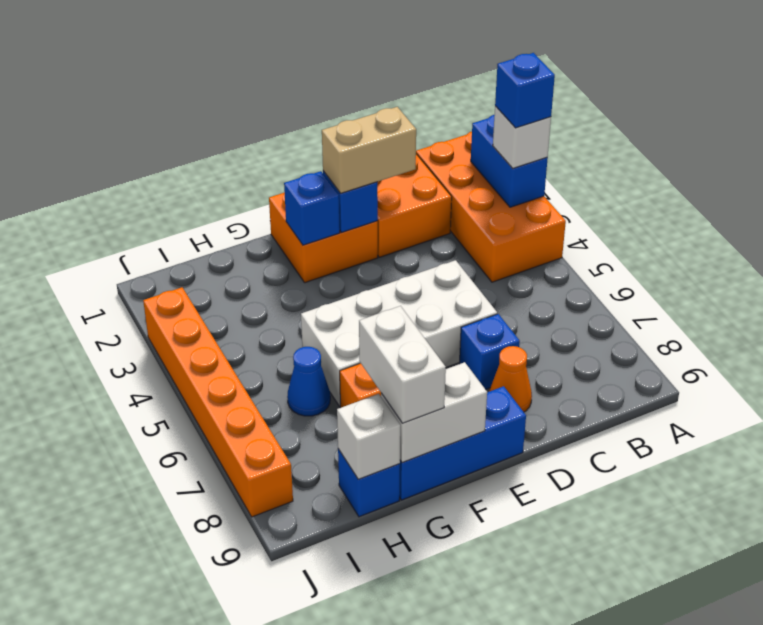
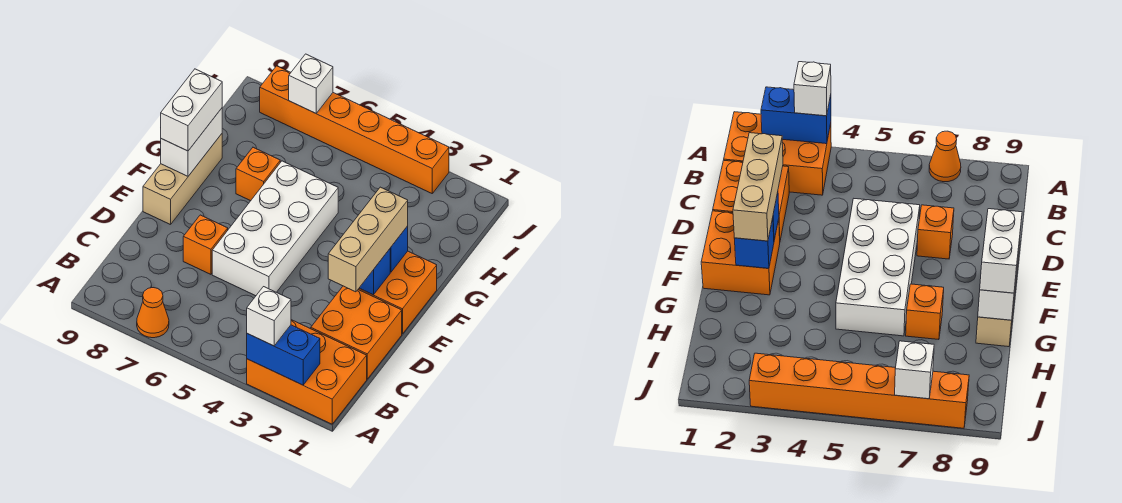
orange brick A1:B4 level 1 -> orange brick A1:B3 level 1
blue brick A3 level 4 -> none
tan brick D2:E2 level 3 -> tan brick D2:F2 level 3
blue brick D7 level 1 -> orange brick D7 level 1
orange cone D8 level 1 -> orange cone A7 level 1
blue brick E9:G9 level 1 -> tan brick E9:G9 level 1
white brick G8:G9 level 3 -> white brick F9:G9 level 3
blue cone H6 level 1 -> none
blue brick H9 level 1 -> none
white brick H9 level 2 -> white brick J7 level 2

